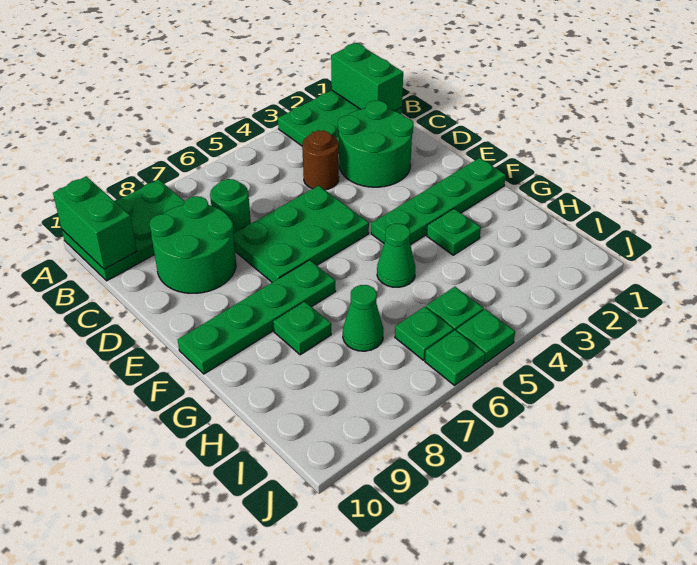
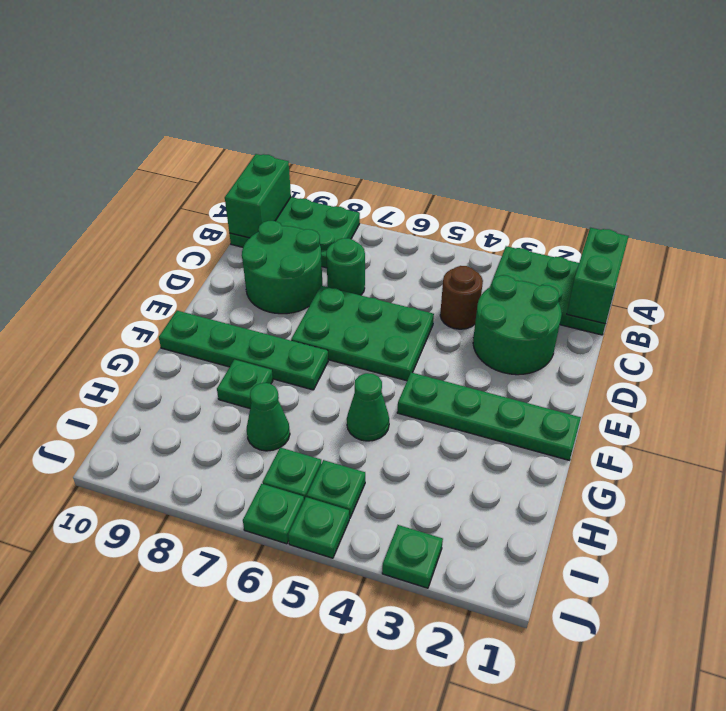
green plate G3 level 1 -> green plate J3 level 1

